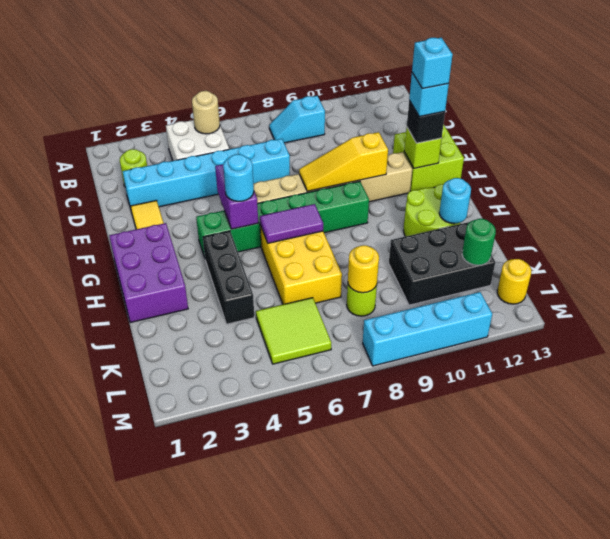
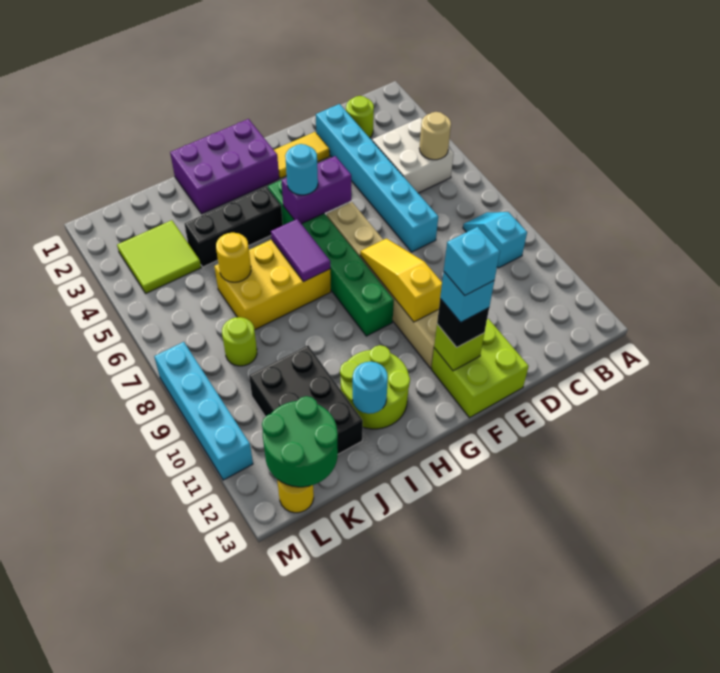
lime tile K5:L6 level 1 -> lime tile K3:L4 level 1
yellow round brick K8 level 2 -> yellow round brick J6 level 2
green round brick K12 level 2 -> green round brick K12:L13 level 2

